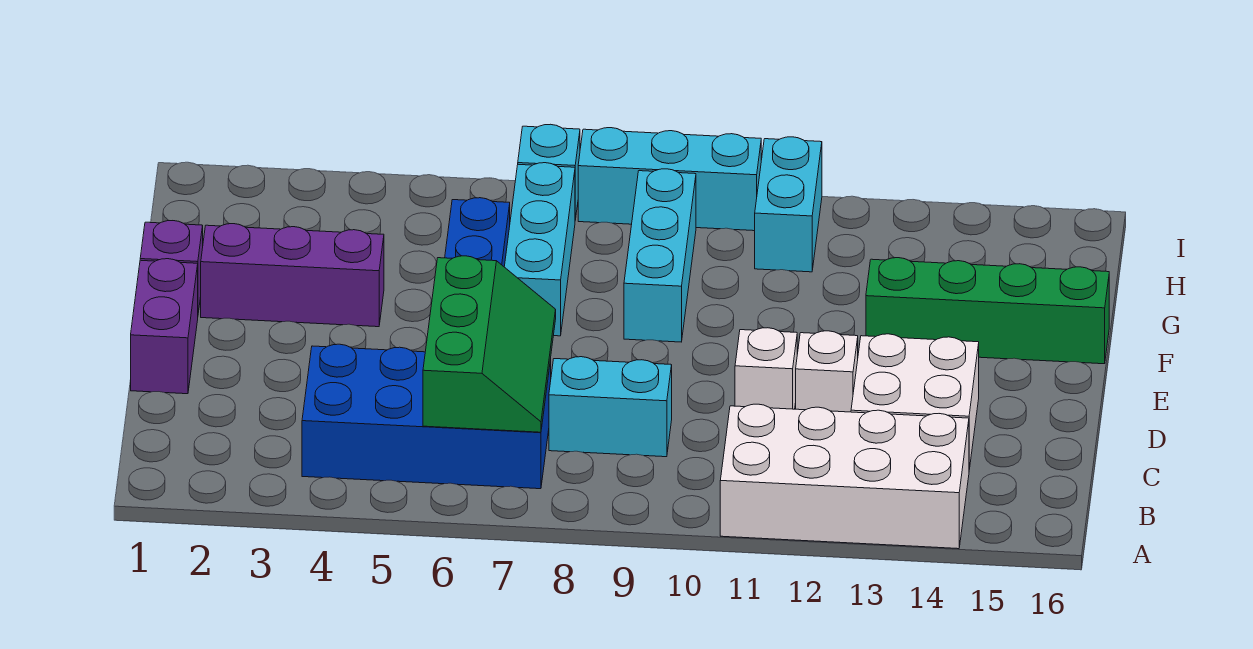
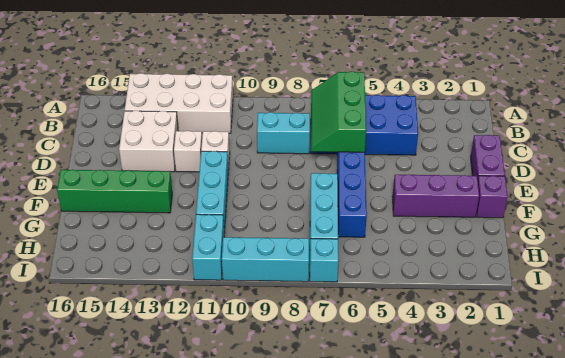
cyan brick F9:H9 level 1 -> cyan brick E11:G11 level 1

